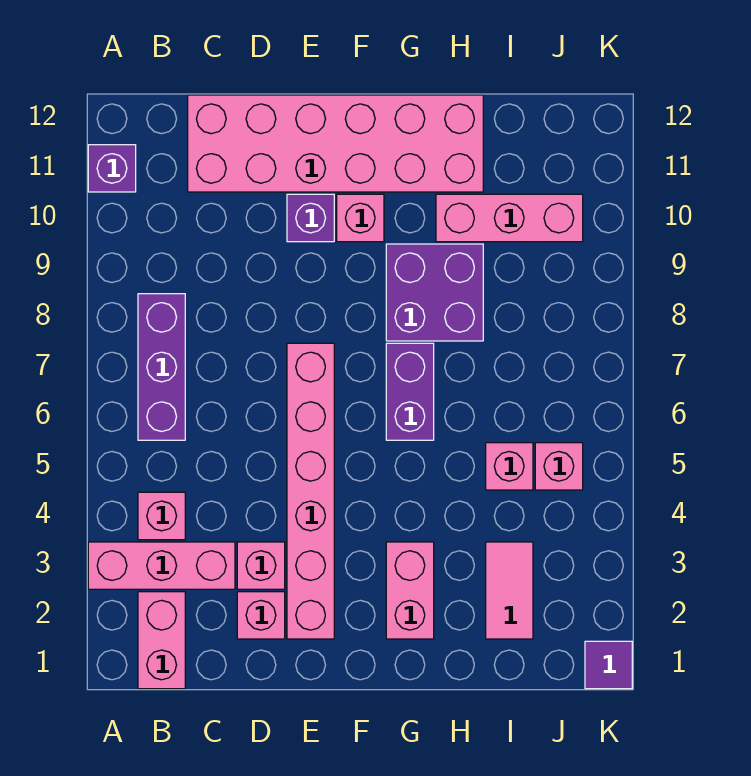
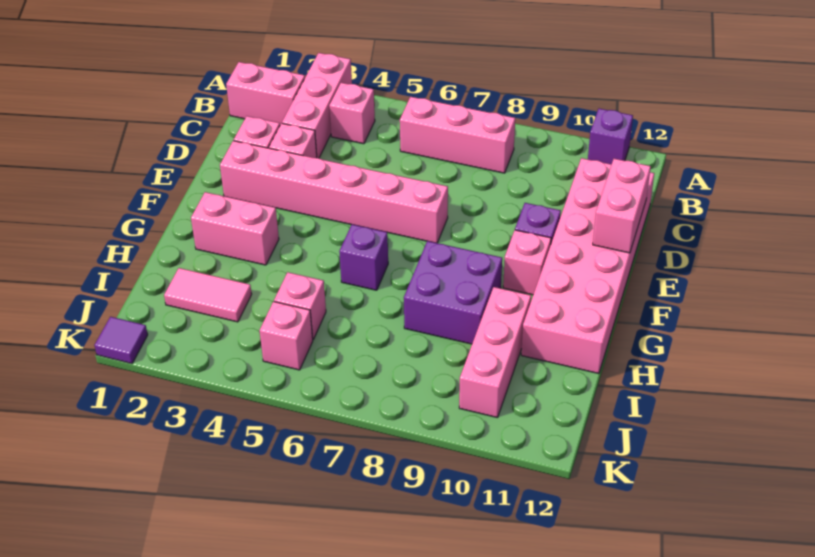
purple brick B6:B8 level 1 -> pink brick B6:B8 level 1
none -> pink brick D12:E12 level 2
purple brick G6:G7 level 1 -> purple brick G6 level 1

